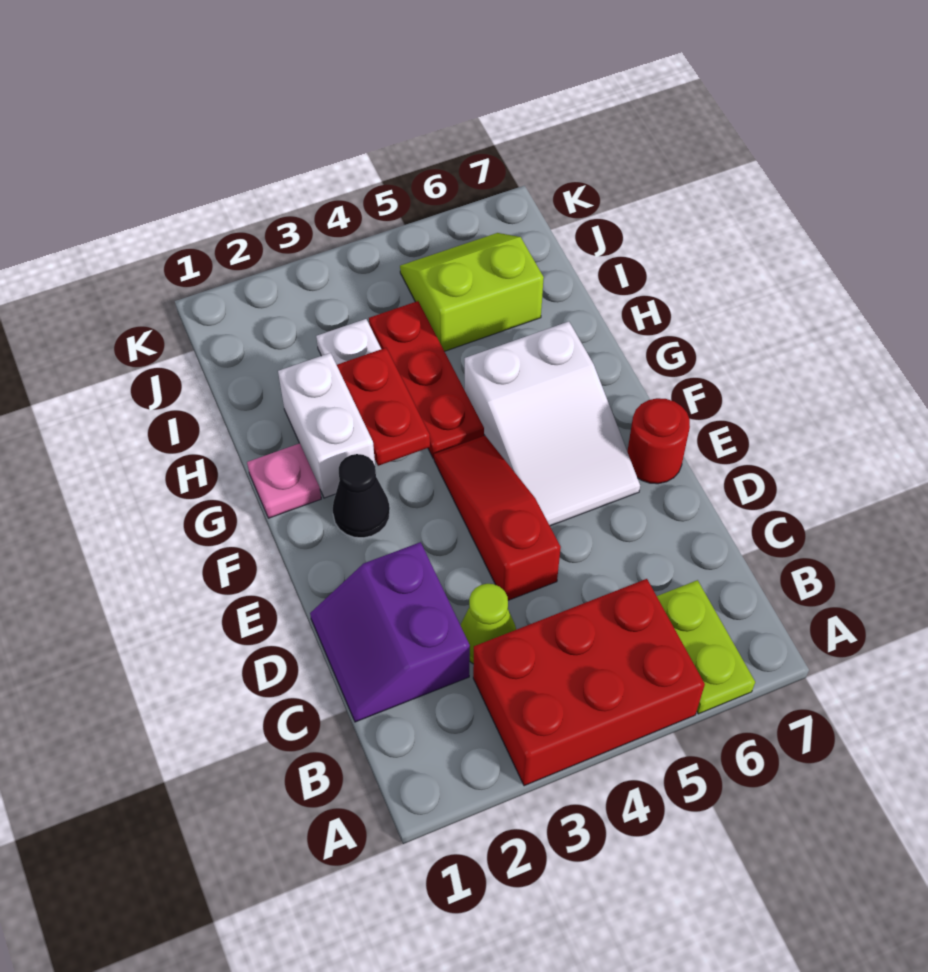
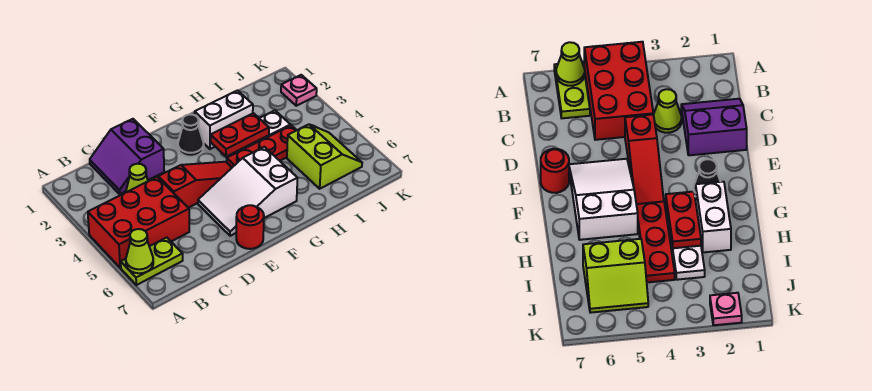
red brick A3:B5 level 1 -> red brick A4:C5 level 1
none -> lime cone A6 level 2
purple slope C1:D2 level 1 top 2 -> purple slope C1:D2 level 1 top D
pink plate G1 level 1 -> pink plate K2 level 1

